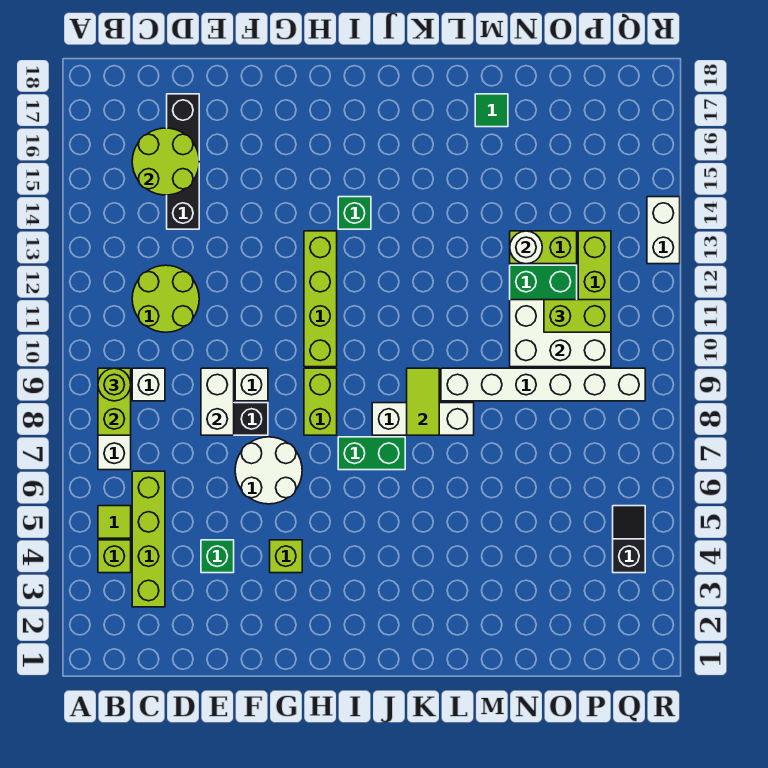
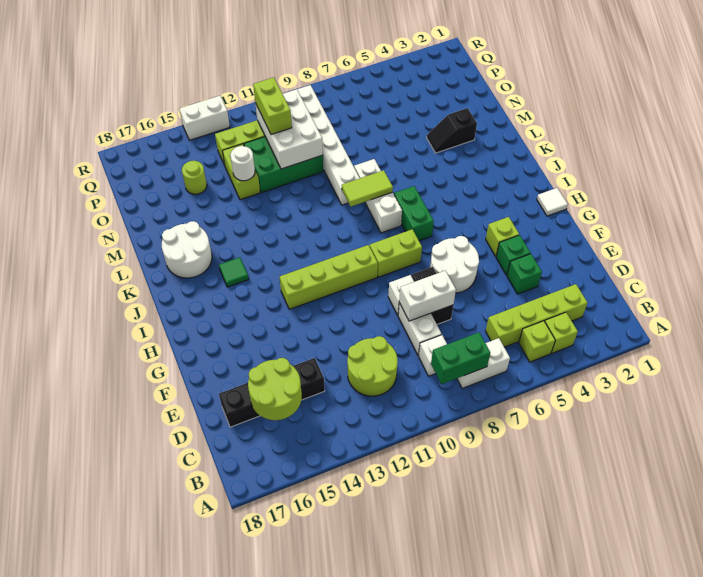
lime tile B5 level 1 -> lime brick B5 level 1
lime brick B8:B9 level 2 -> green brick B8:B9 level 2
lime round brick B9 level 3 -> lime round brick O15 level 1
none -> white brick D9:E9 level 1
none -> white tile H1 level 1
green brick I14 level 1 -> green brick F4 level 1
none -> white round brick K16:L17 level 1
green tile M17 level 1 -> green tile J15 level 1
black slope Q4:Q5 level 1 top 4 -> black slope M3:M4 level 1 top 3

